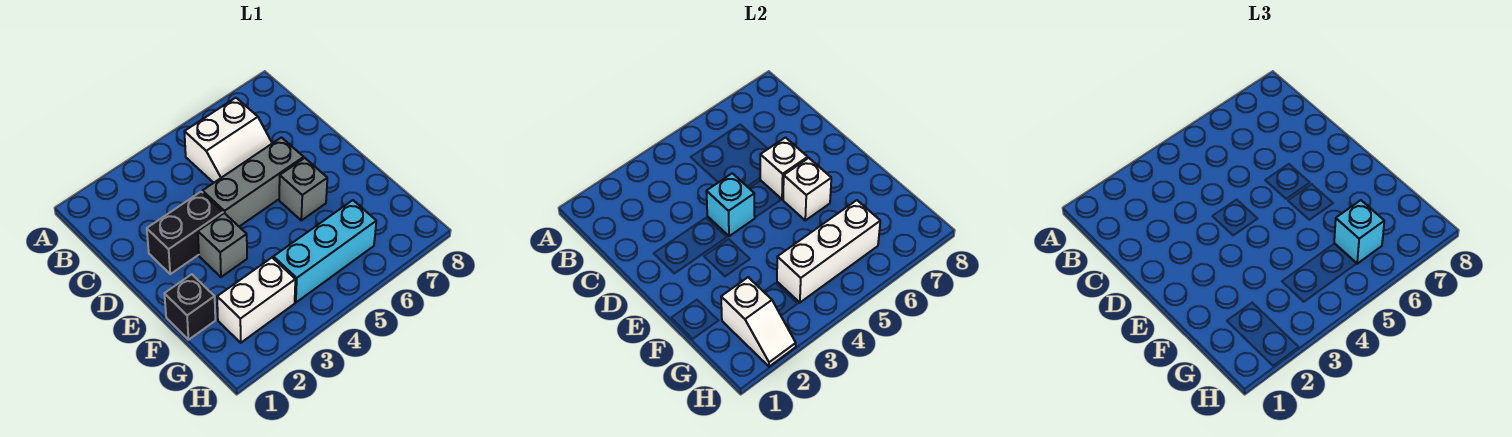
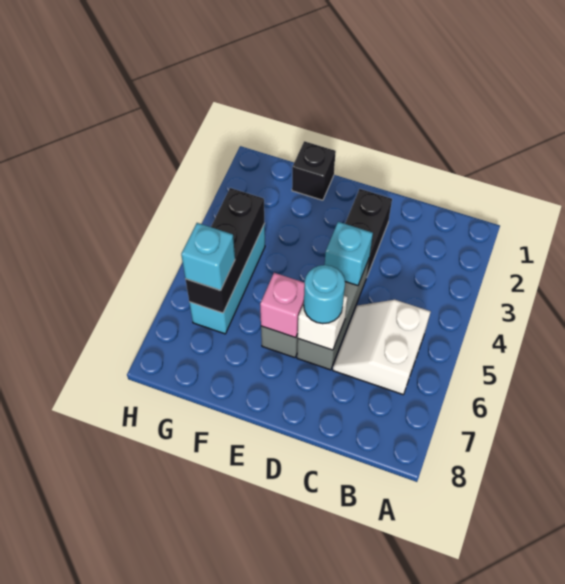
none -> cyan round brick D6 level 3
grey brick E3 level 1 -> none
white brick E6 level 2 -> pink brick E6 level 2
white brick G2:G3 level 1 -> none
white slope G2:H2 level 2 top G -> none
white brick G4:G6 level 2 -> black brick G4:G6 level 2

